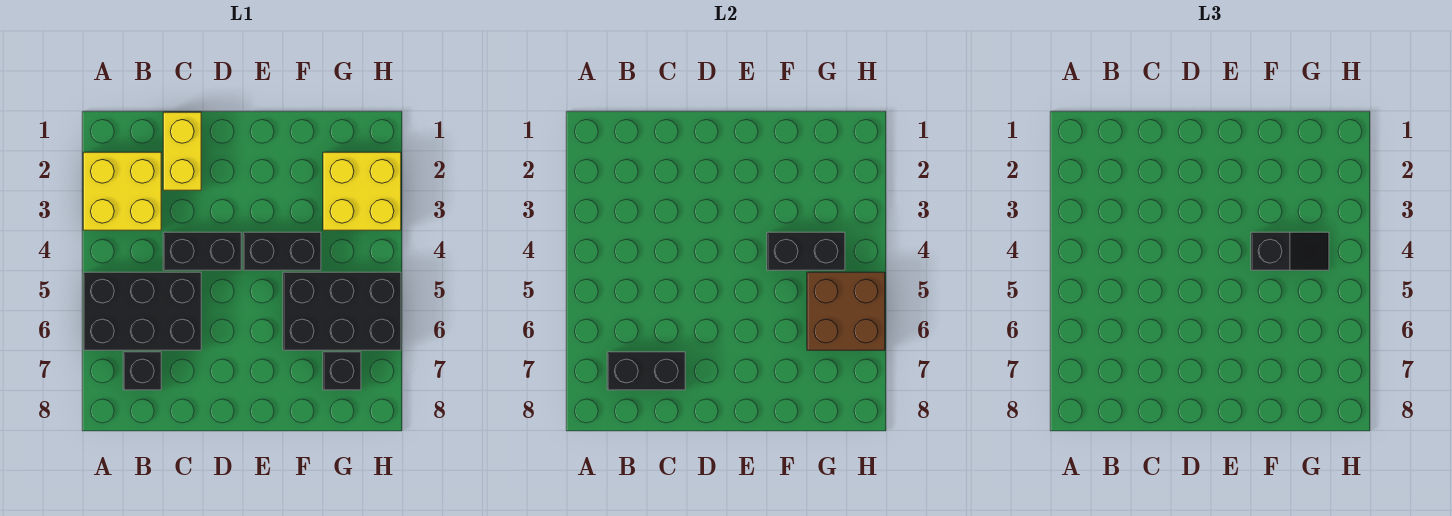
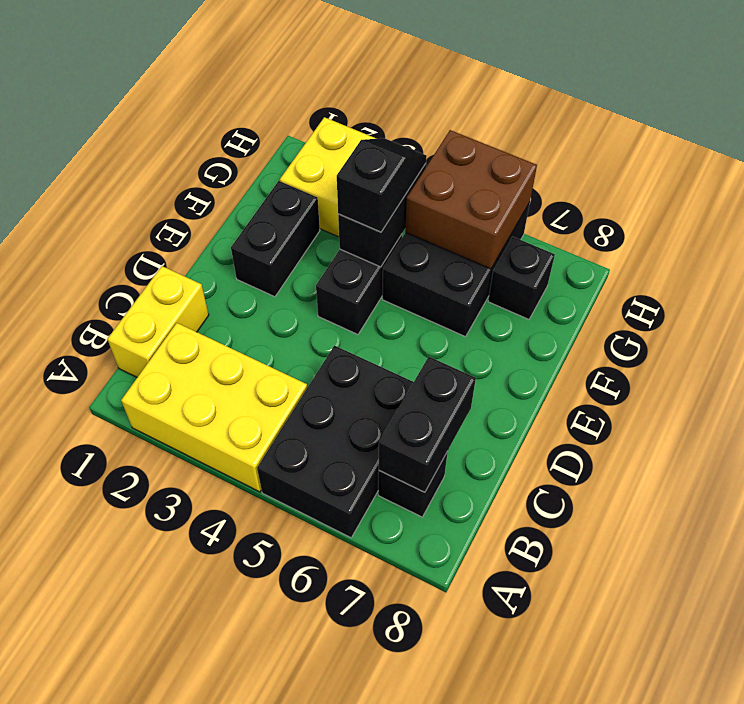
yellow brick A2:B3 level 1 -> yellow brick A2:B4 level 1
yellow brick C1:C2 level 1 -> yellow brick B1:C1 level 1
black brick C4:D4 level 1 -> black brick E2:F2 level 1

